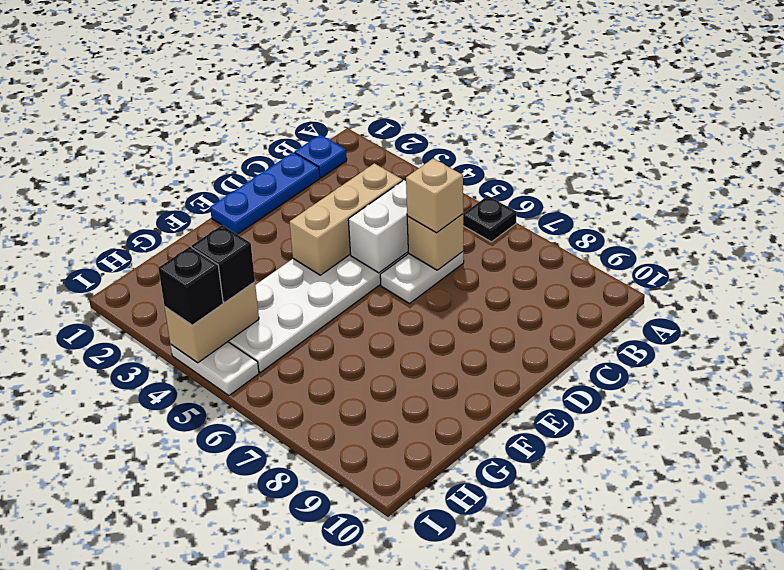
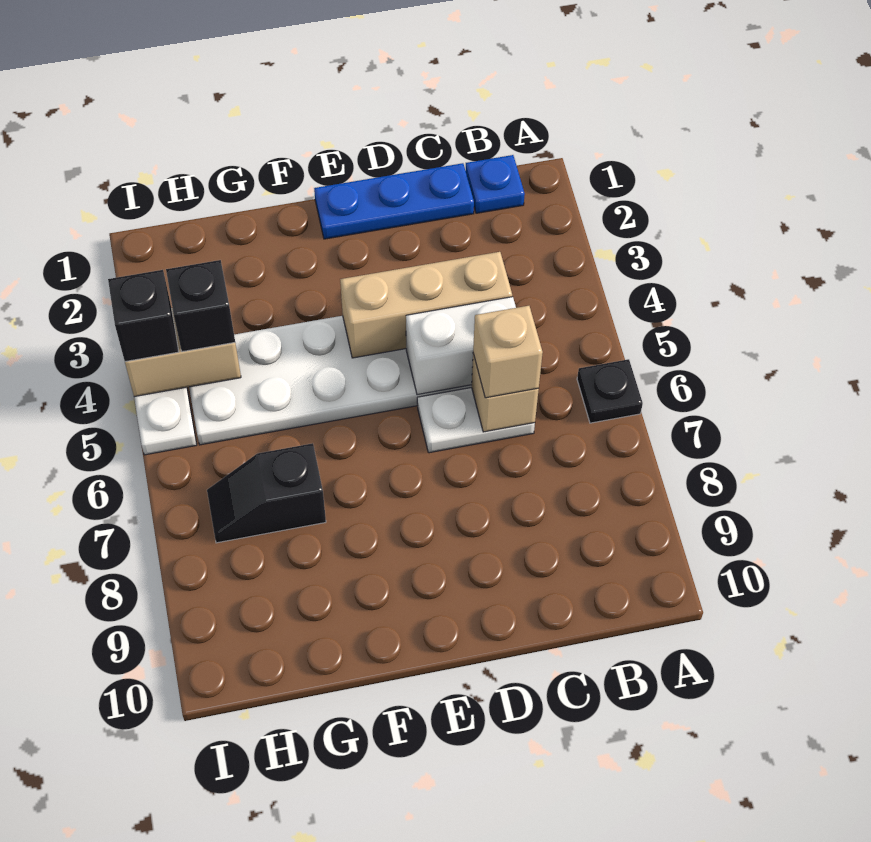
none -> black slope G7:H7 level 1 top G

